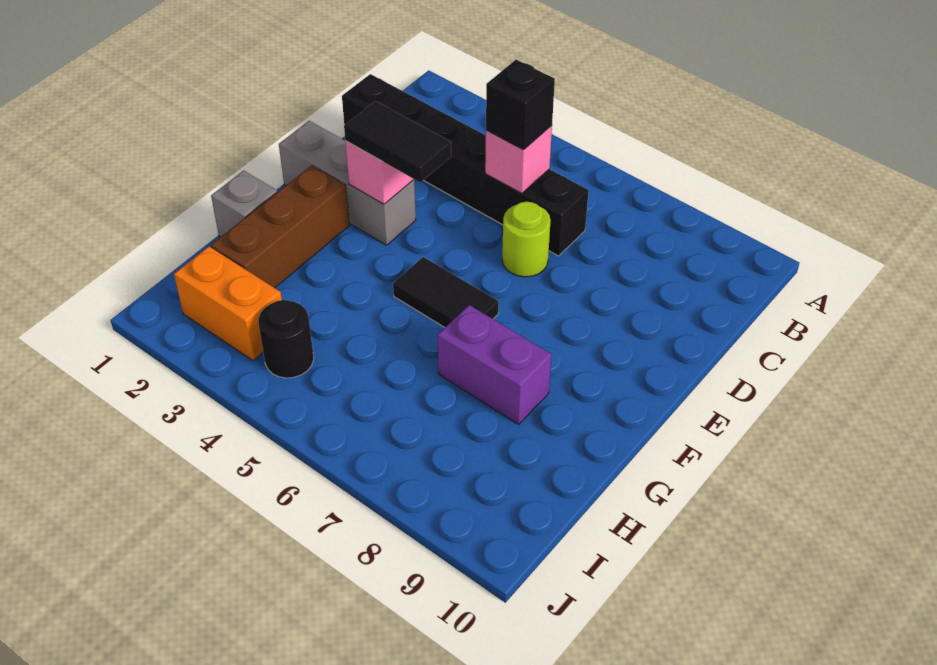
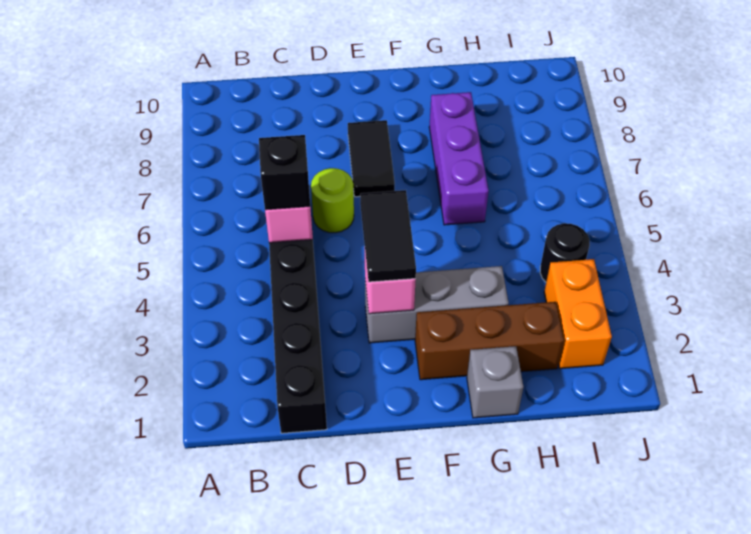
grey brick E1:E3 level 1 -> grey brick E3:G3 level 1
black tile F5:F6 level 1 -> black tile E7:E8 level 1
purple brick G7:G8 level 1 -> purple brick G6:G8 level 1

